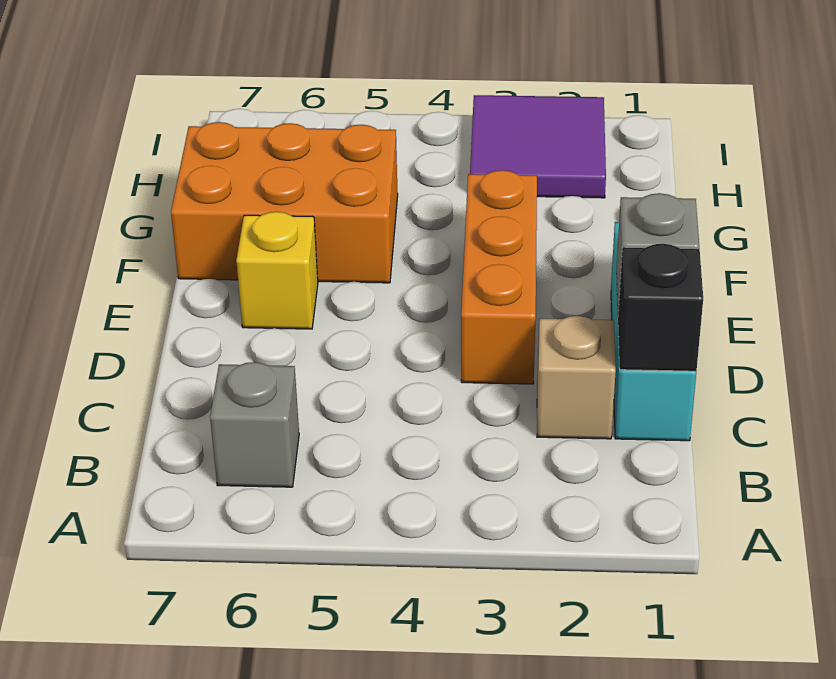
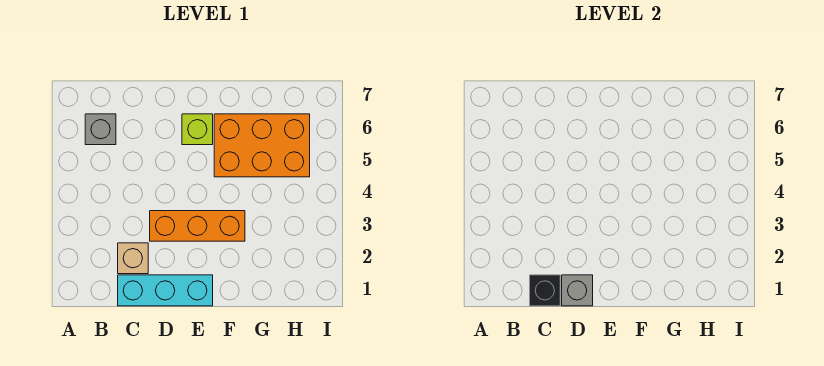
yellow brick E6 level 1 -> lime brick E6 level 1
orange brick F5:G7 level 1 -> orange brick F5:H6 level 1
purple tile H2:I3 level 1 -> none

